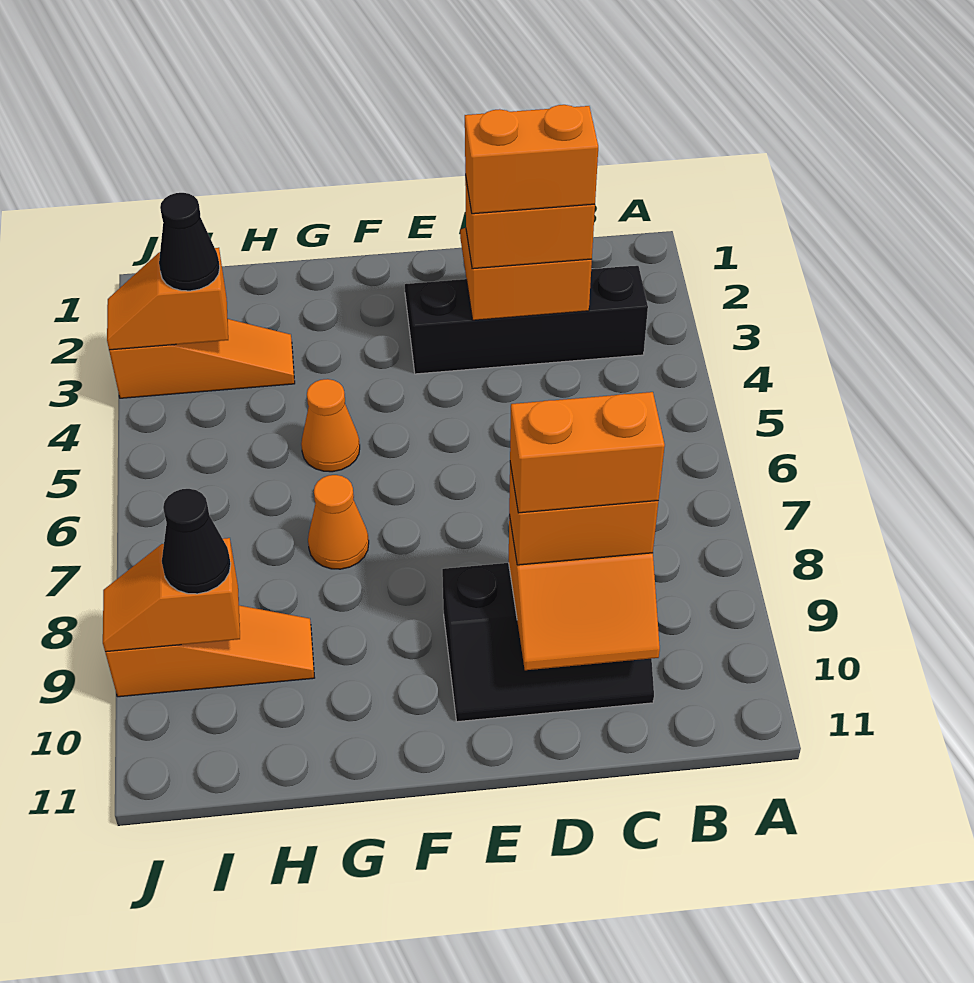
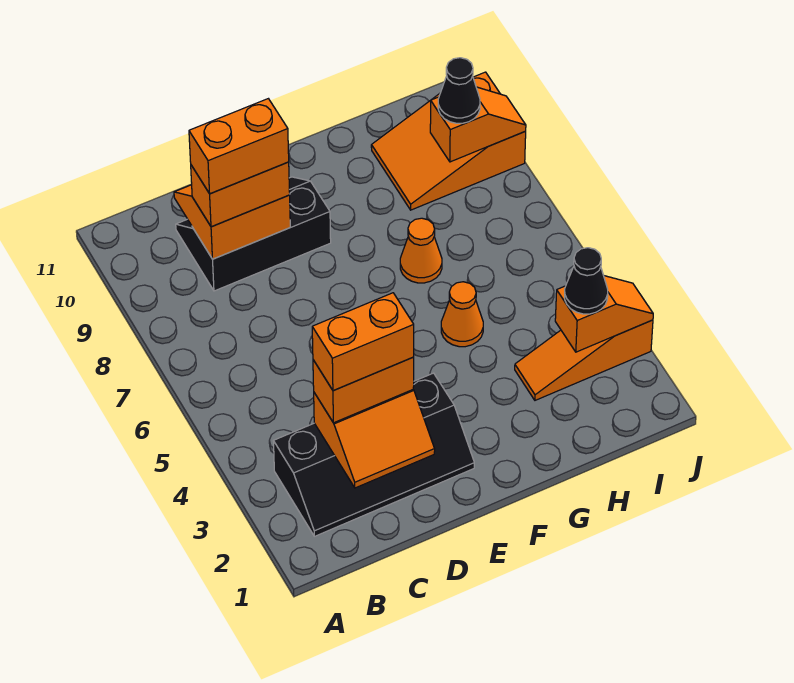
orange slope H9:J9 level 1 top J -> orange slope H9:J10 level 1 top J

